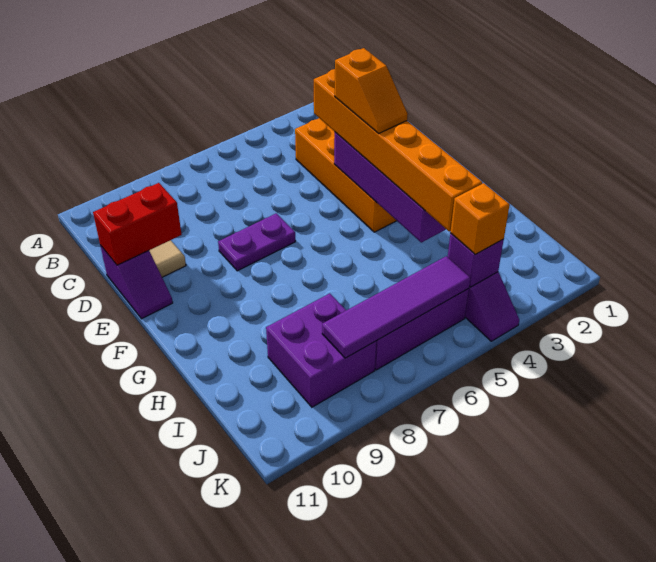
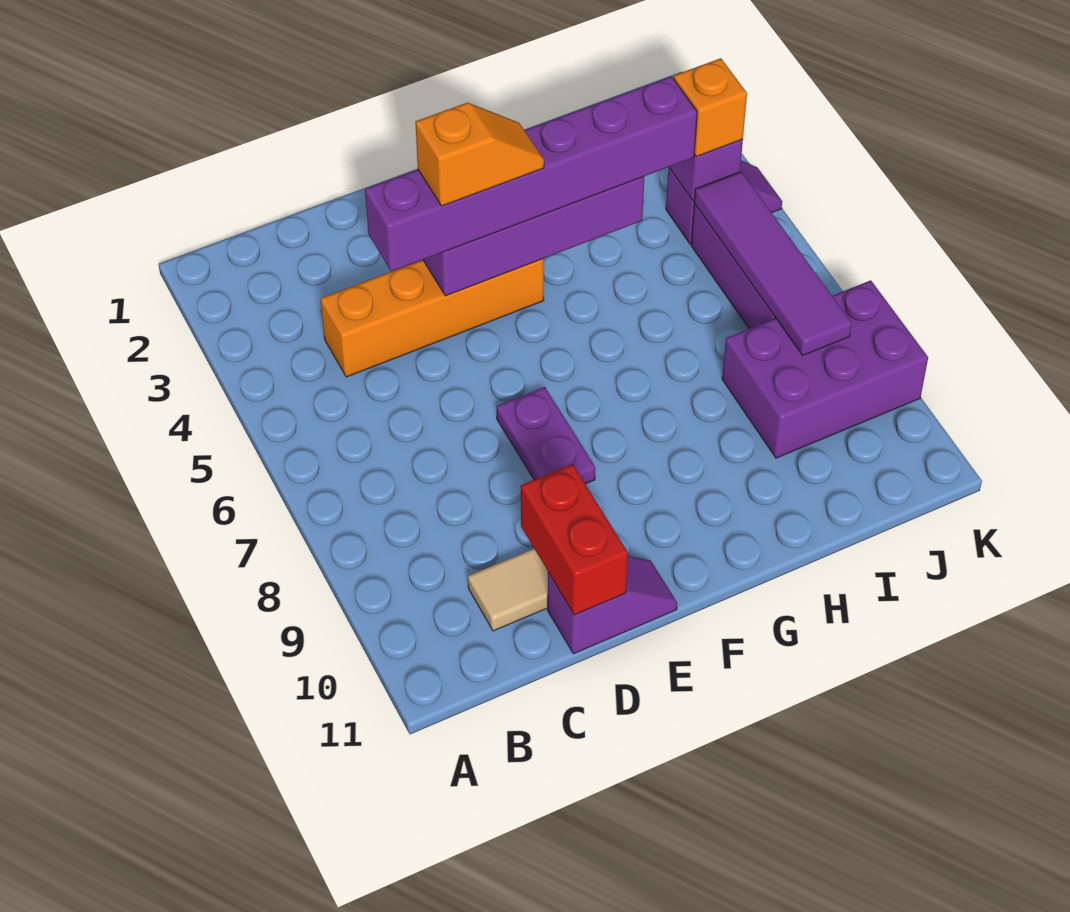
orange brick D4:I4 level 3 -> purple brick D4:I4 level 3
purple brick I8:J9 level 1 -> purple brick I8:K9 level 1

